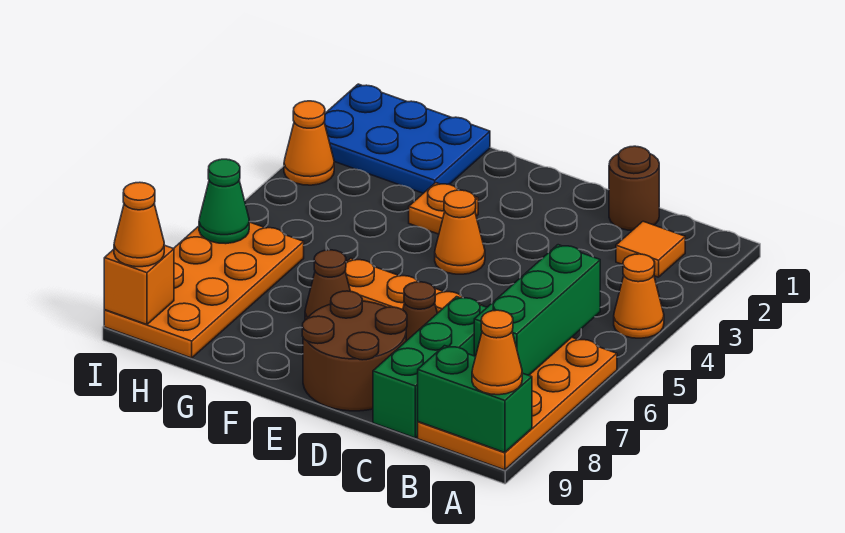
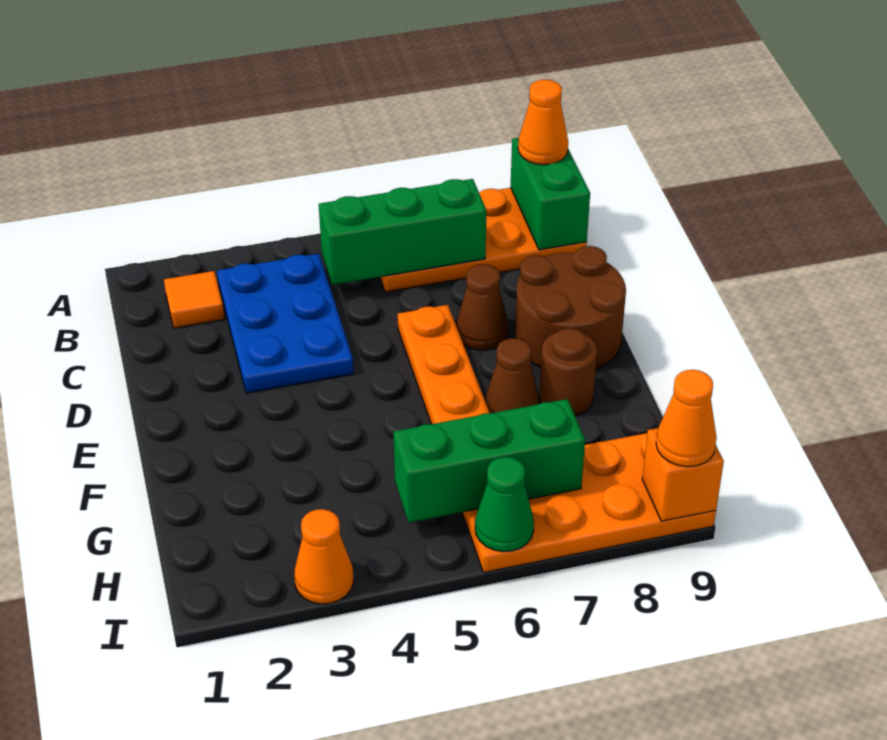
orange cone A4 level 1 -> none
brown round brick C1 level 1 -> brown round brick F8 level 1
green brick C7:C9 level 1 -> green brick H5:H7 level 2
orange cone E4 level 1 -> none
orange plate F3 level 1 -> none
blue plate G1:I2 level 1 -> blue plate B3:D4 level 1

